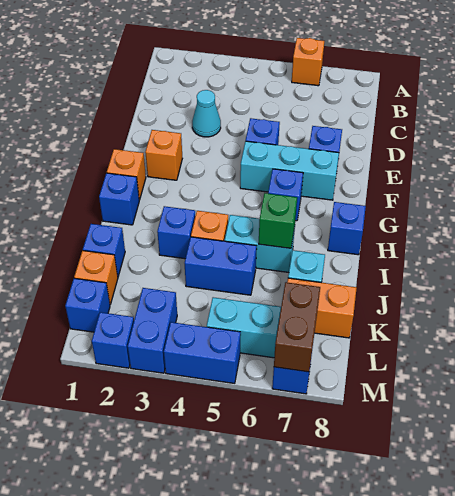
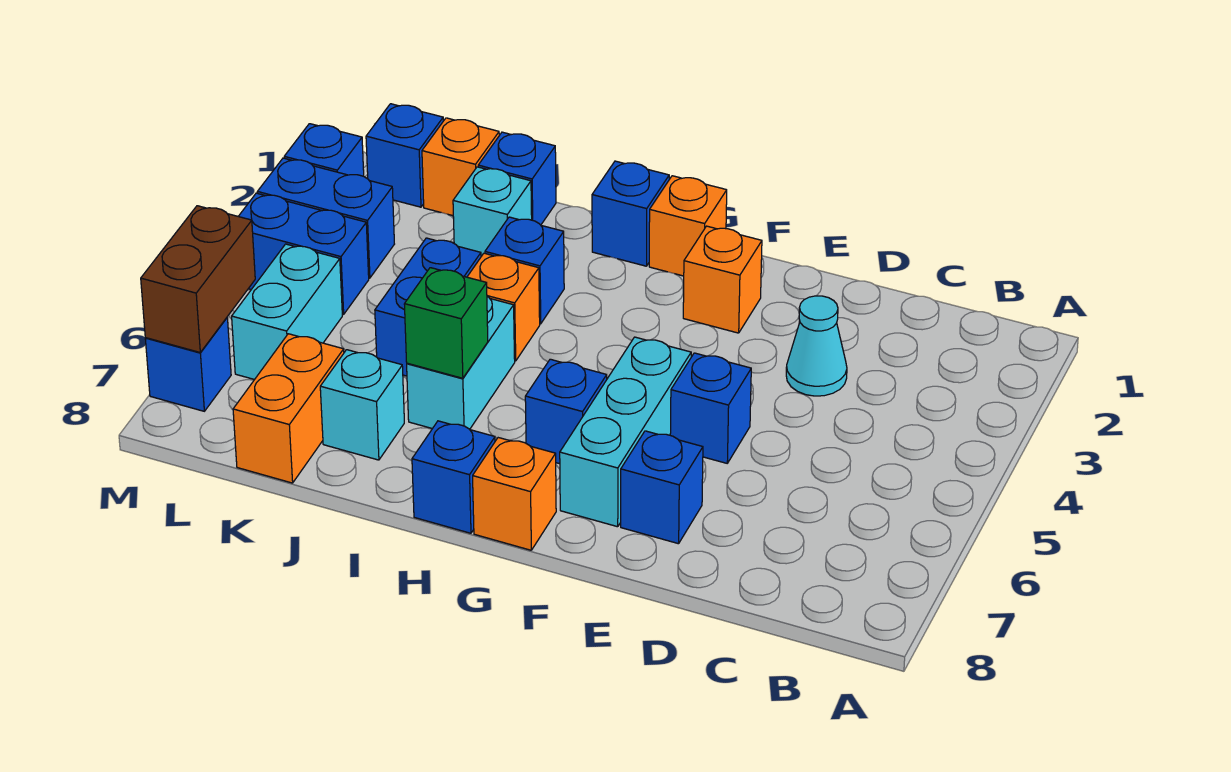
orange brick A6 level 1 -> orange brick G8 level 1
none -> cyan brick J2 level 1
brown brick L7:M7 level 2 -> brown brick M6:M7 level 2
blue brick M4:M5 level 1 -> blue brick L4:M4 level 1

